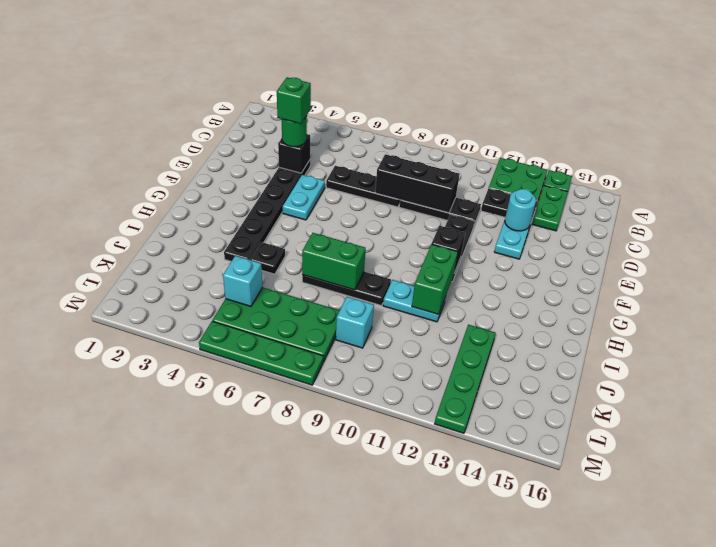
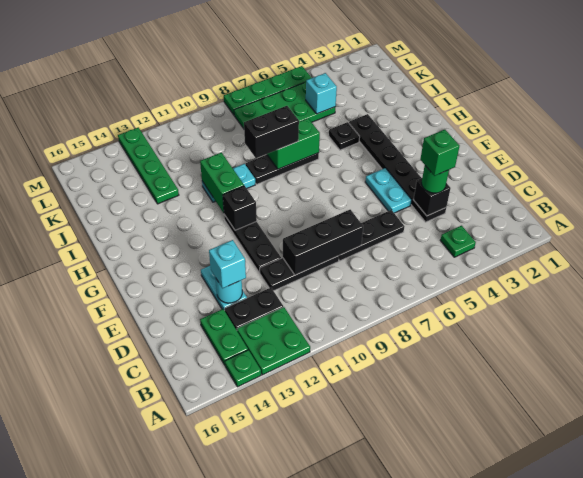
none -> green plate B4 level 1
none -> black brick I8:I9 level 3
cyan brick K9 level 1 -> cyan brick D13 level 3

